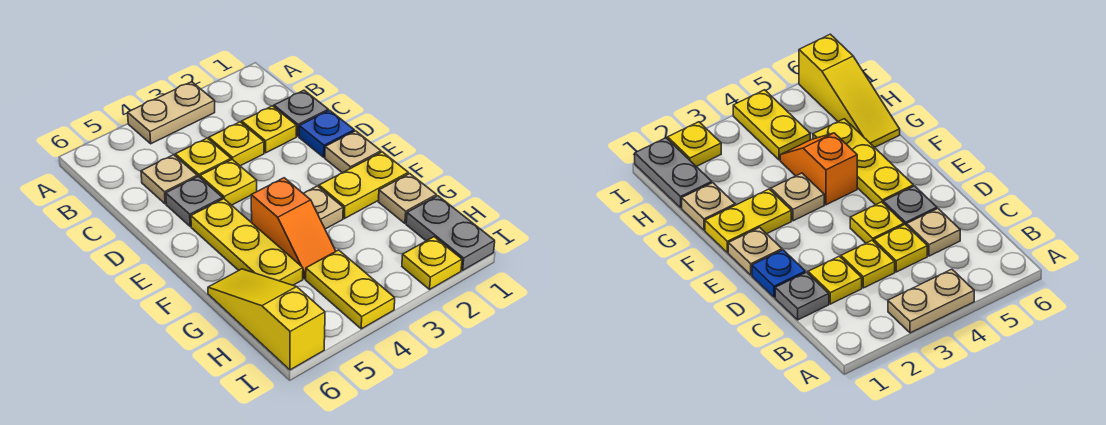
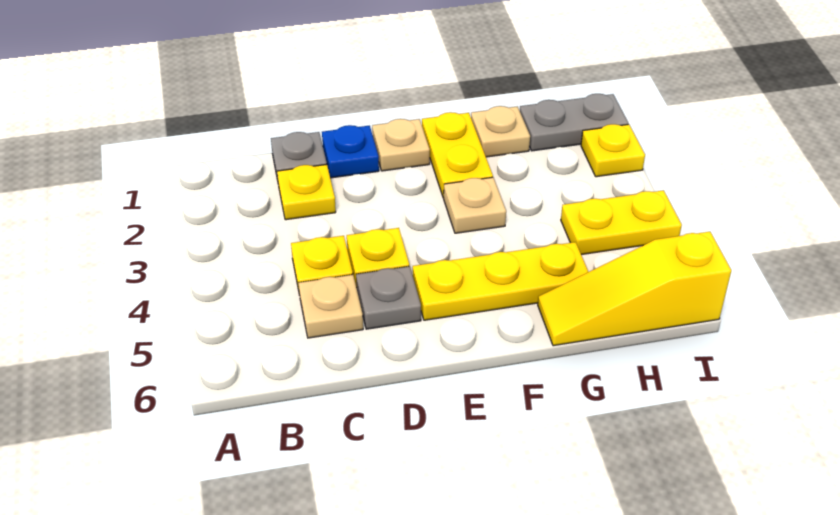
tan plate A3:A4 level 1 -> none
yellow plate C3 level 1 -> none
orange slope F4:G4 level 1 top F -> none

